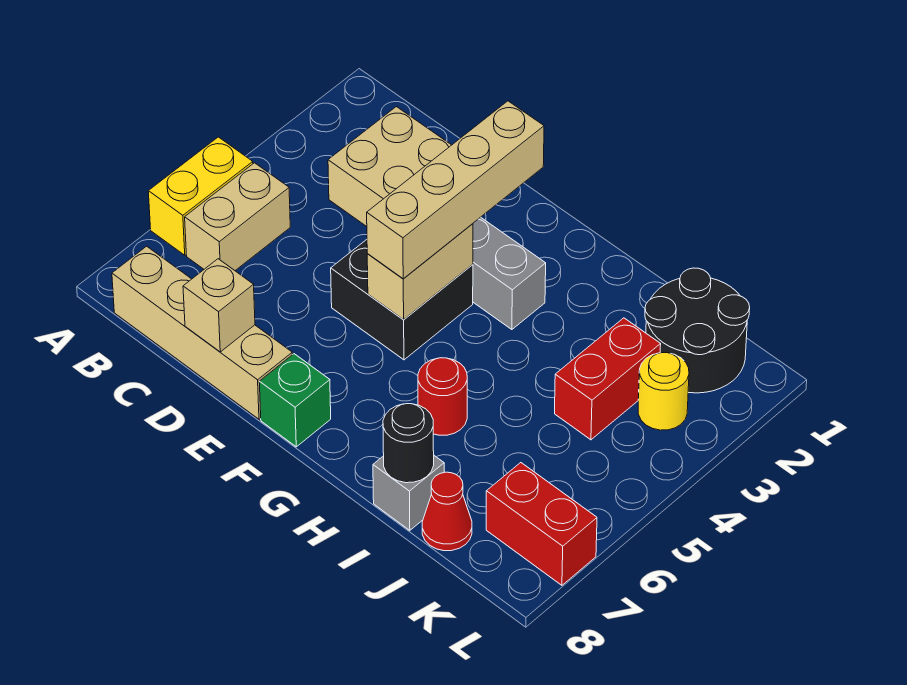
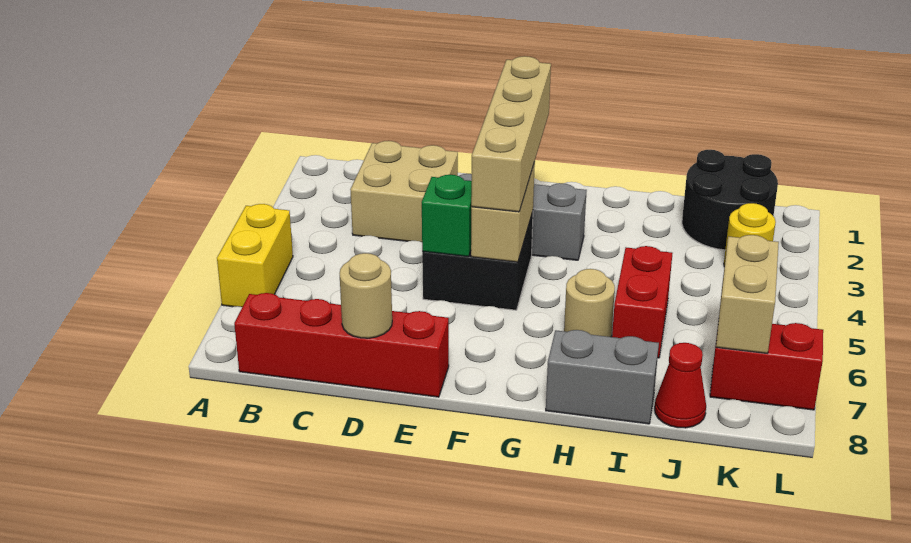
tan brick B5:B6 level 1 -> tan brick K6:K7 level 2
tan brick B8:E8 level 1 -> red brick B8:E8 level 1
tan brick D8 level 2 -> tan round brick D8 level 2
green brick F8 level 1 -> green brick E5 level 2
red round brick H6 level 1 -> tan round brick H6 level 1
grey brick I8 level 1 -> grey brick H8:I8 level 1
black round brick I8 level 2 -> none
red brick J3:J4 level 1 -> red brick I5:I6 level 1

